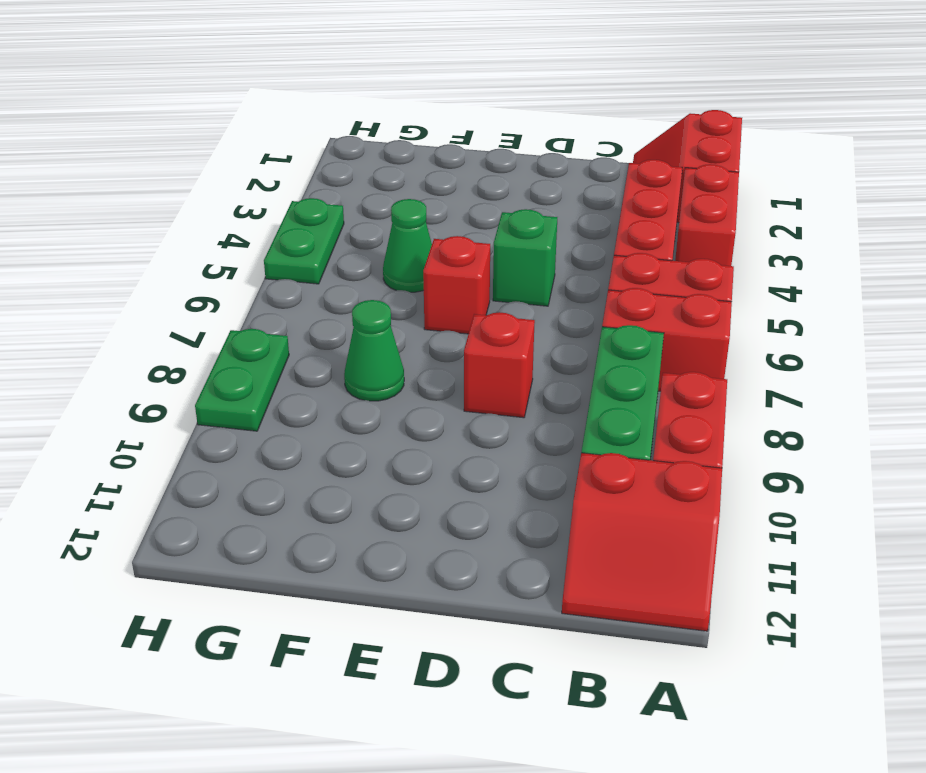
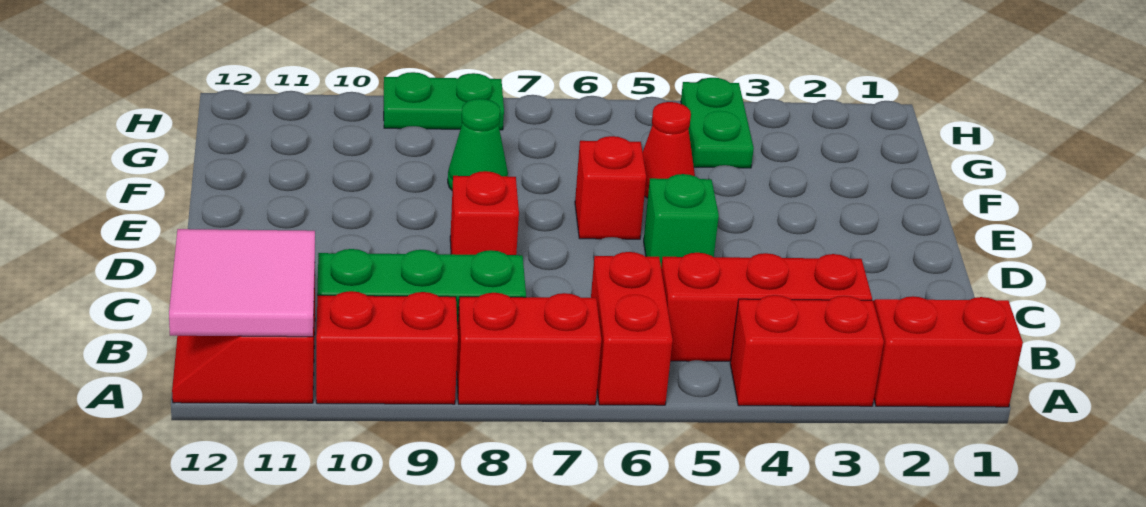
red brick A7:B7 level 1 -> red brick A7:A8 level 1
none -> pink tile A11:B12 level 2
green cone F5 level 1 -> red cone F5 level 1
green plate H4:H5 level 1 -> green plate G4:H4 level 1

